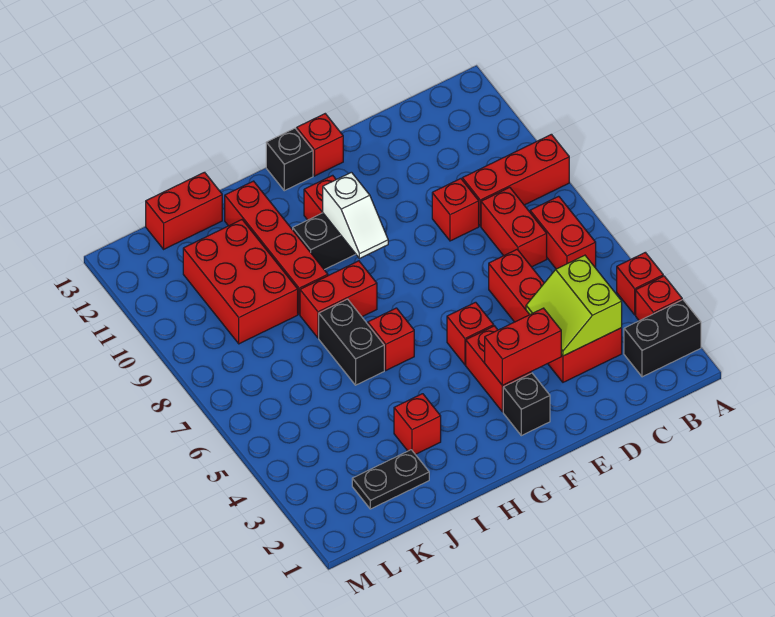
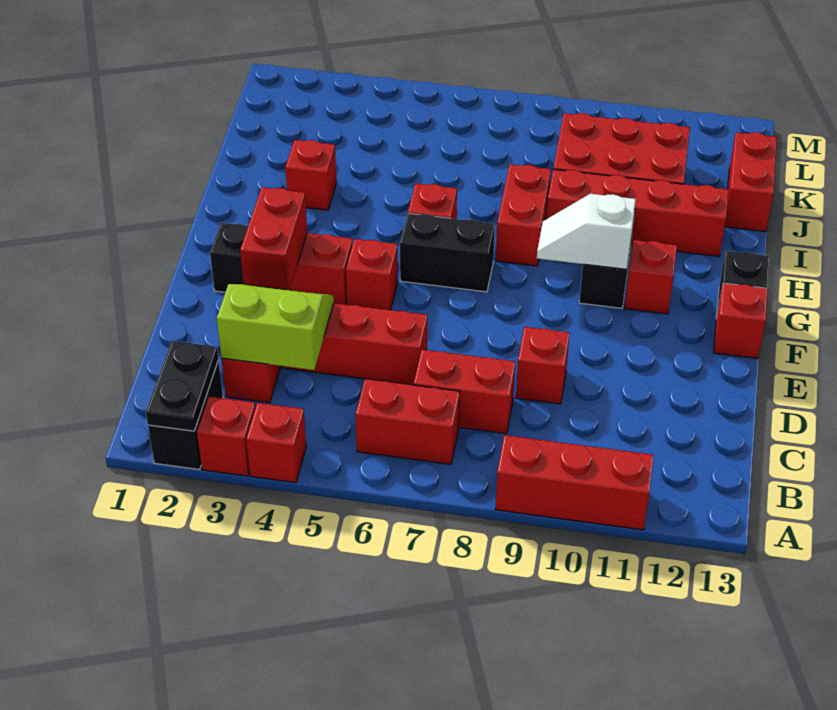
red brick A9:C9 level 1 -> red brick A9:A11 level 1
black brick I6:I7 level 1 -> black brick G6:G7 level 1
black plate J2:K2 level 1 -> black plate A2:B2 level 2

